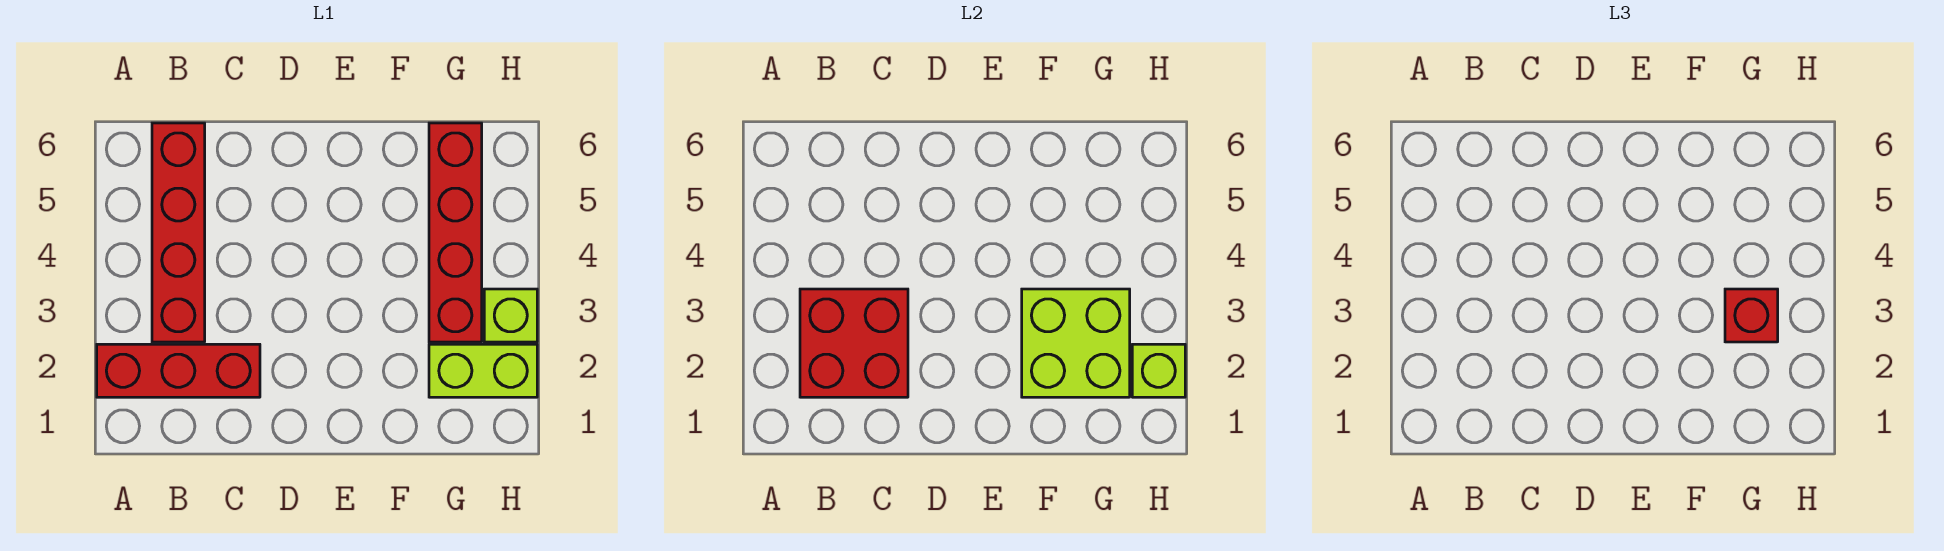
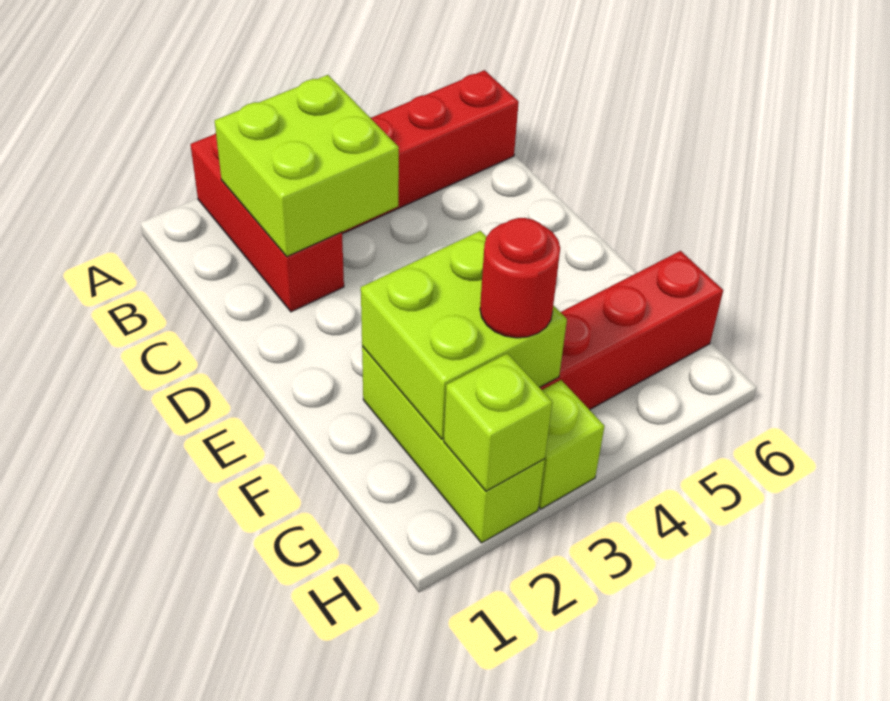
red brick B2:C3 level 2 -> lime brick B2:C3 level 2
lime brick G2:H2 level 1 -> lime brick F2:H2 level 1
red brick G3 level 3 -> red round brick G3 level 3

